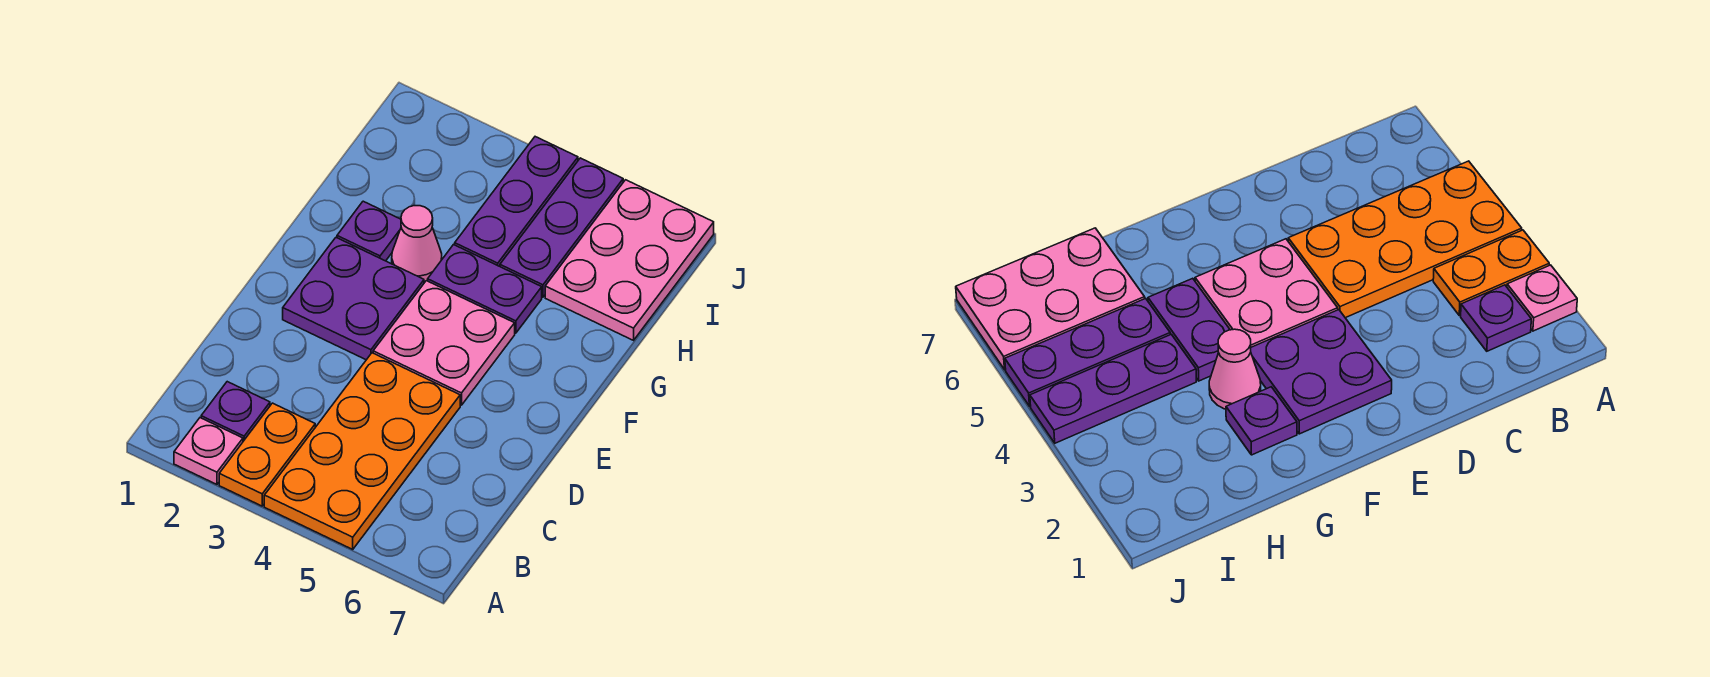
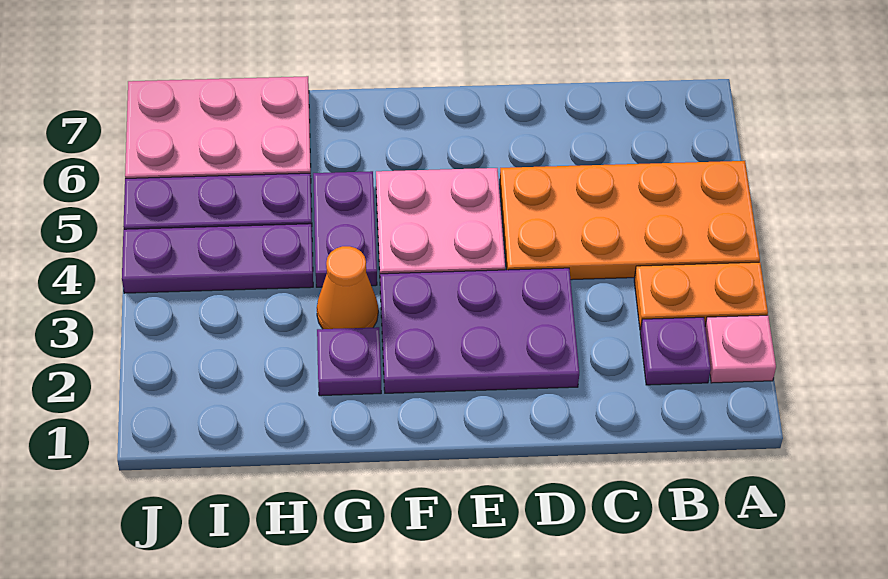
purple plate E2:F3 level 1 -> purple plate D2:F3 level 1
pink cone G3 level 1 -> orange cone G3 level 1

